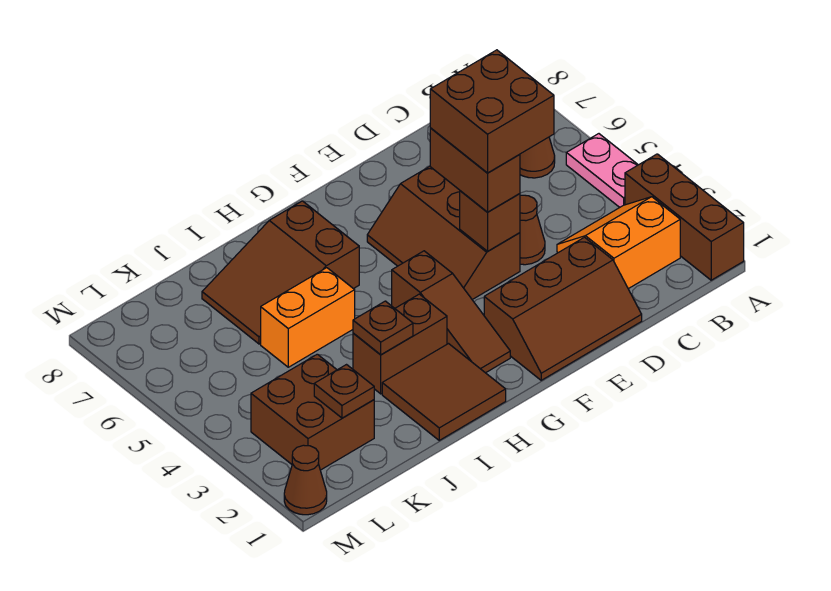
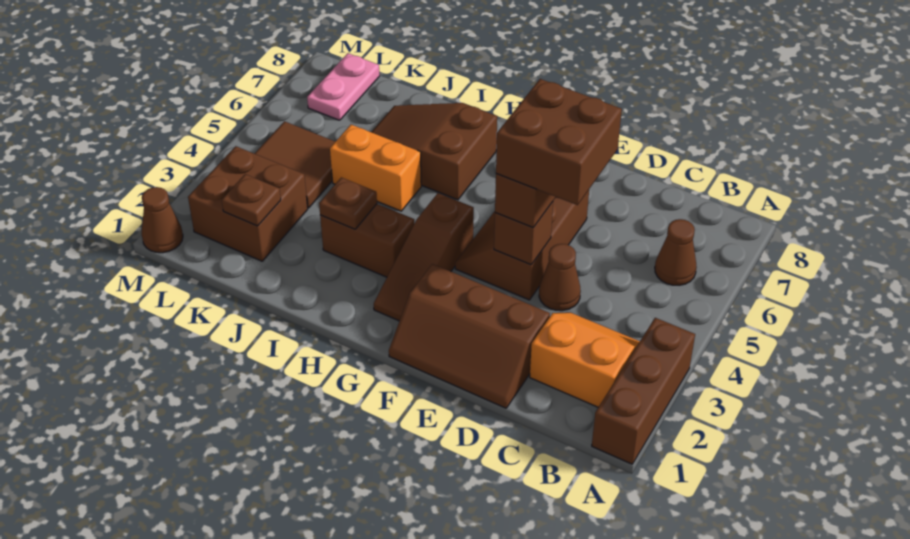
pink plate A4:A5 level 1 -> pink plate L7:L8 level 1
brown tile H1:I2 level 1 -> brown tile K4:L5 level 1

